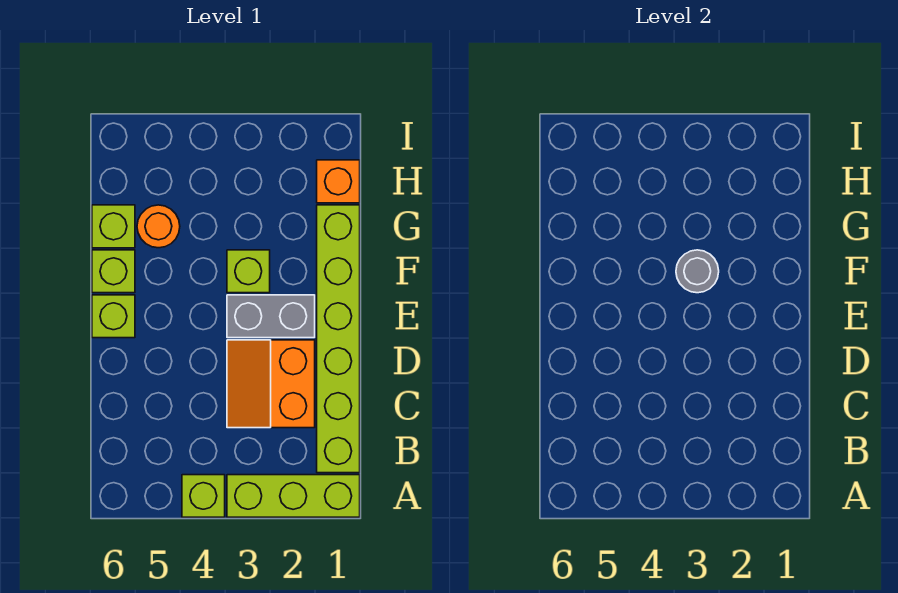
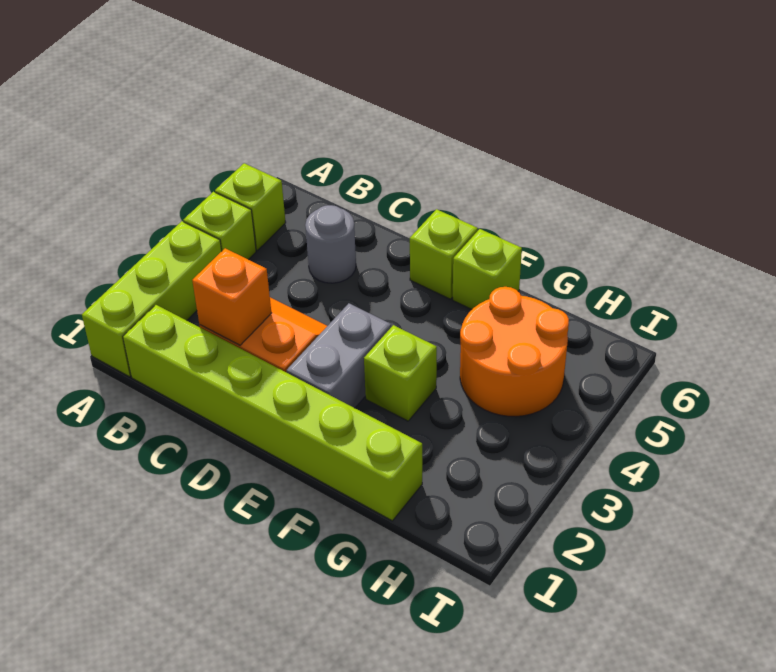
grey round brick F3 level 2 -> grey round brick C5 level 1
orange round brick G5 level 1 -> orange round brick G4:H5 level 1
lime brick G6 level 1 -> lime brick A5 level 1
orange brick H1 level 1 -> orange brick C2 level 2

